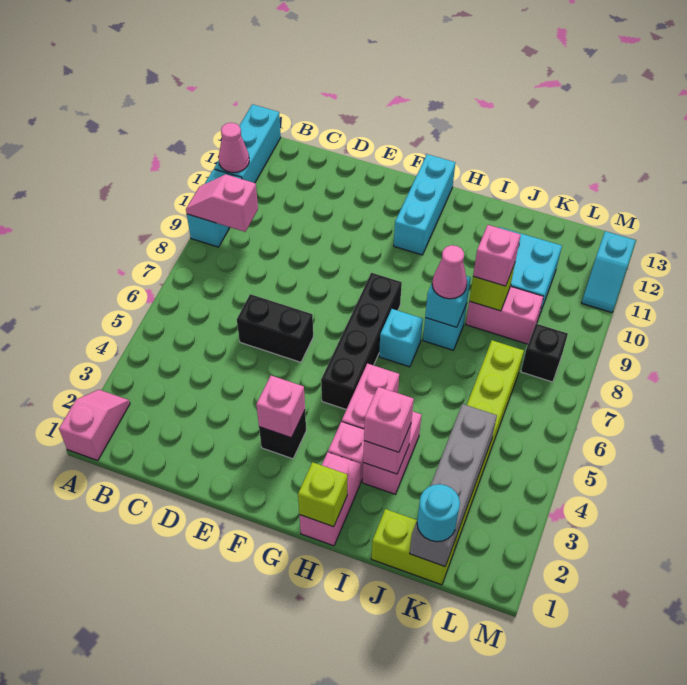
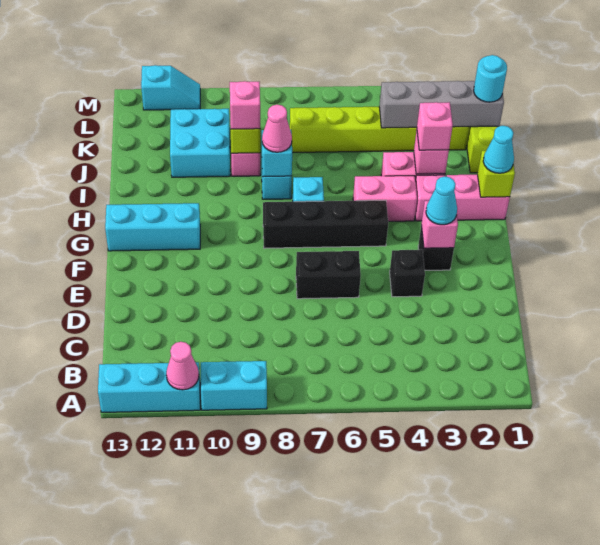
pink slope A1:A2 level 1 top 1 -> none
pink slope A9:B9 level 2 top B -> none
black brick D6:E6 level 1 -> black brick E6:E7 level 1
none -> cyan cone F3 level 3
none -> cyan cone H1 level 3
black brick L8 level 1 -> black brick E4 level 1

